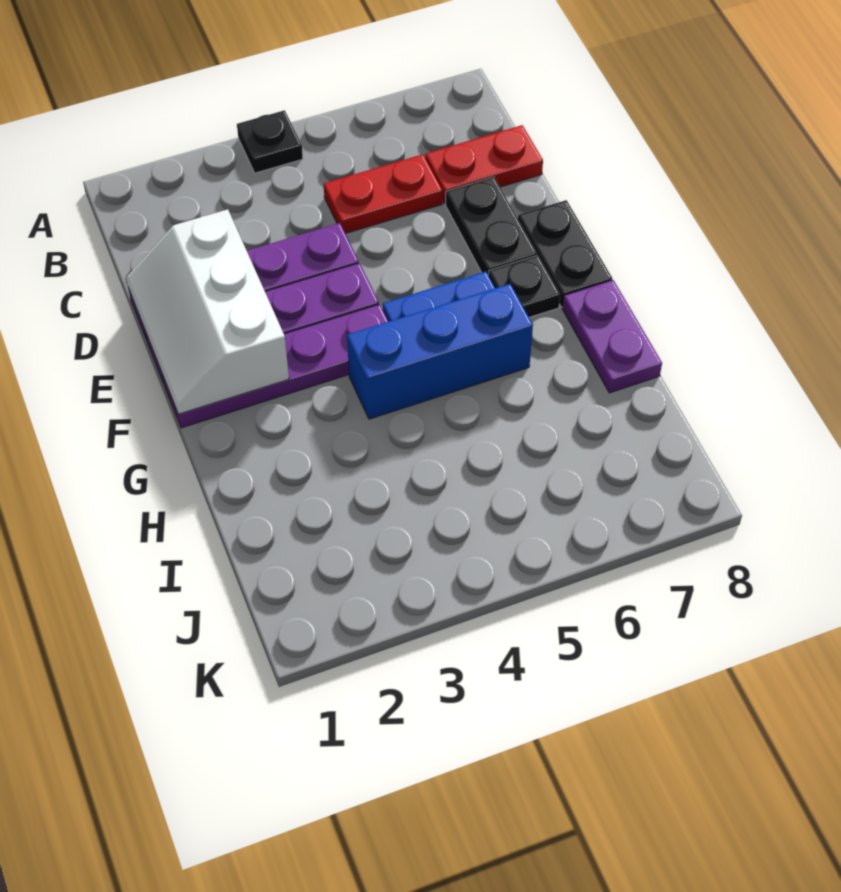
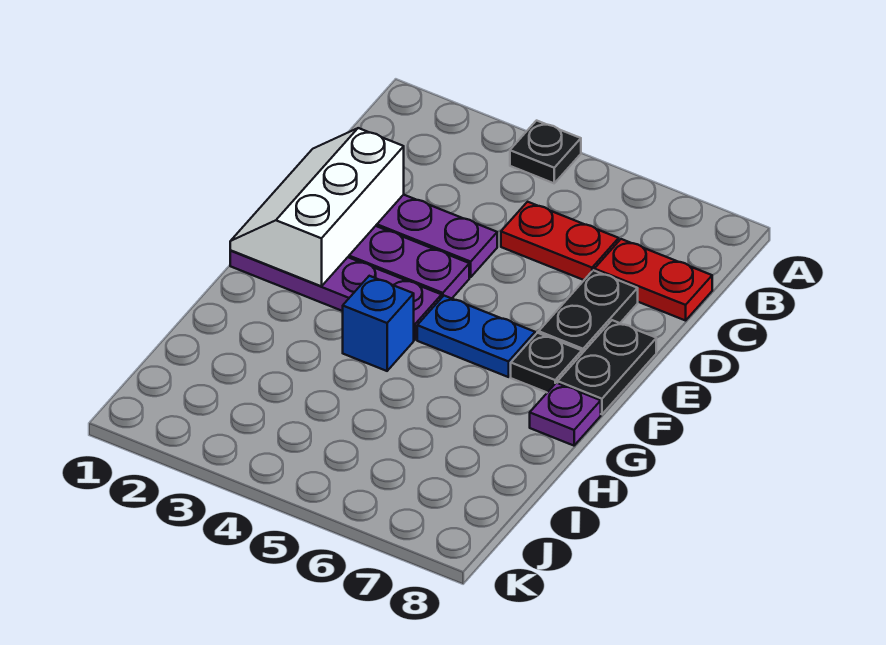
blue brick G4:G6 level 1 -> blue brick G4 level 1
purple plate G8:H8 level 1 -> purple plate G8 level 1

